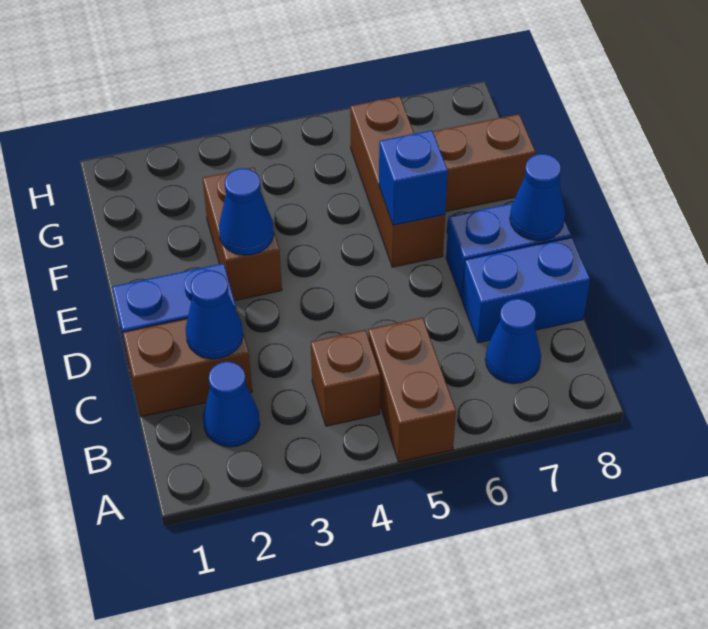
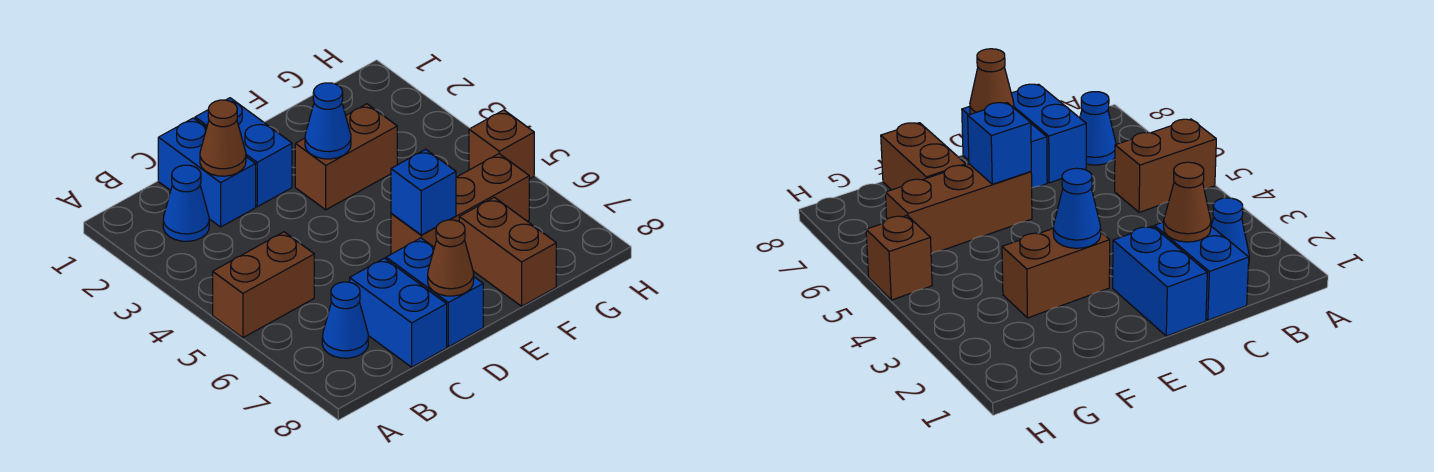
brown brick B4 level 1 -> brown brick H5 level 1
brown brick C1:C2 level 1 -> blue brick C1:C2 level 1
blue cone C2 level 2 -> brown cone C2 level 2
blue cone D8 level 2 -> brown cone D8 level 2

